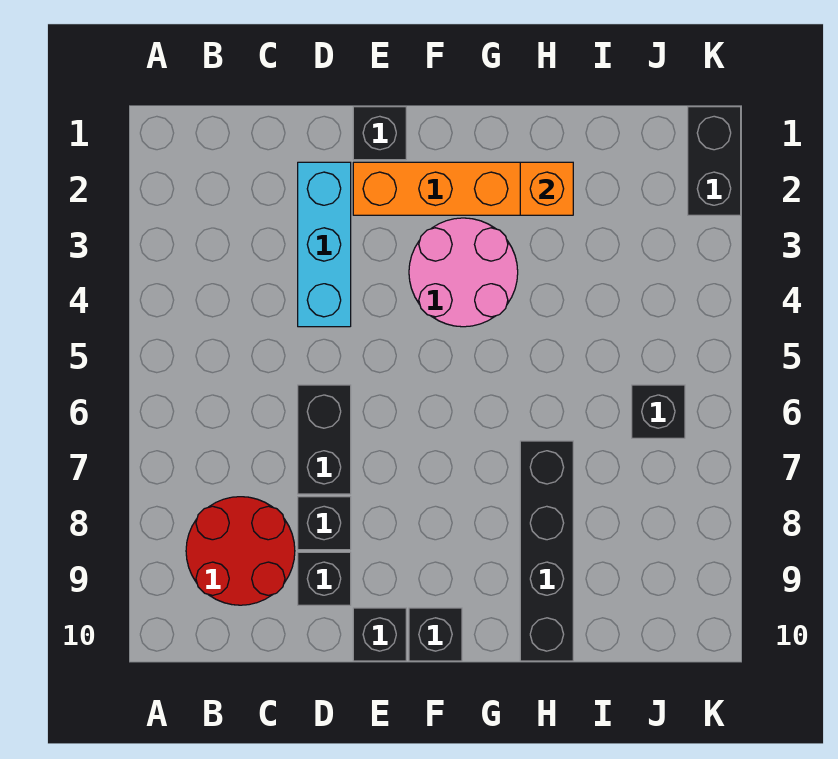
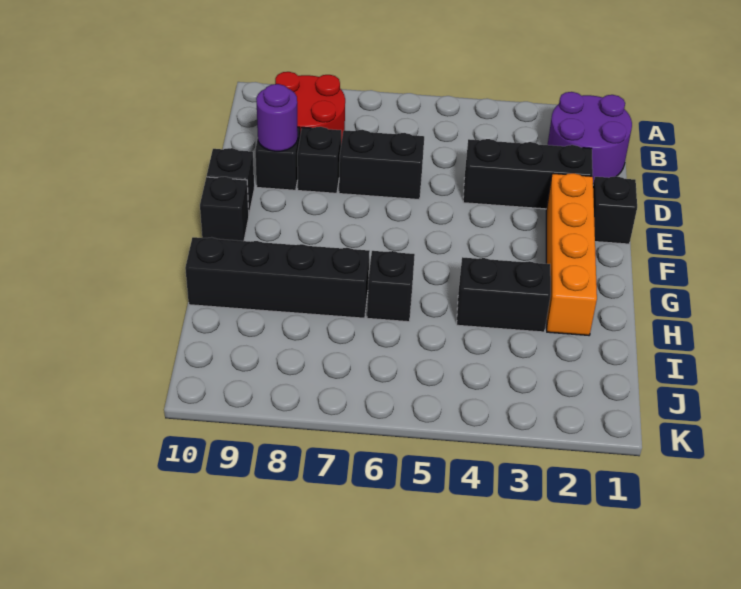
none -> purple round brick B1:C2 level 1
cyan brick D2:D4 level 1 -> black brick D2:D4 level 1
none -> purple round brick D9 level 2
pink round brick F3:G4 level 1 -> none
orange brick H2 level 2 -> none
black brick J6 level 1 -> black brick H6 level 1
black brick K1:K2 level 1 -> black brick H3:H4 level 1

